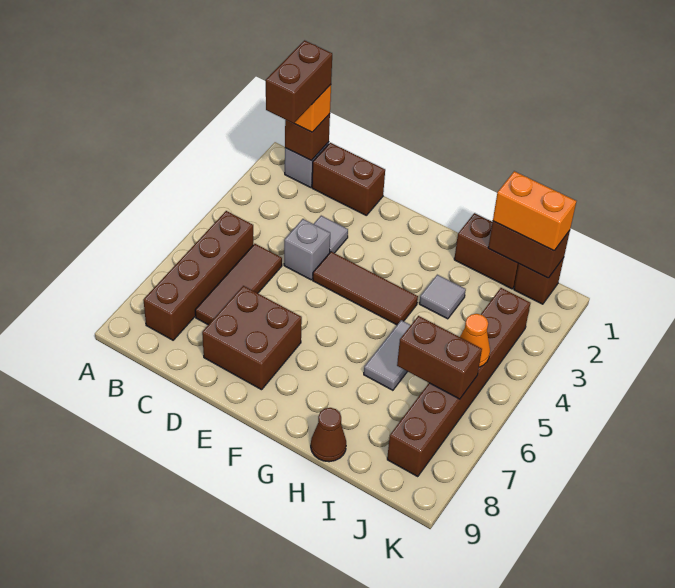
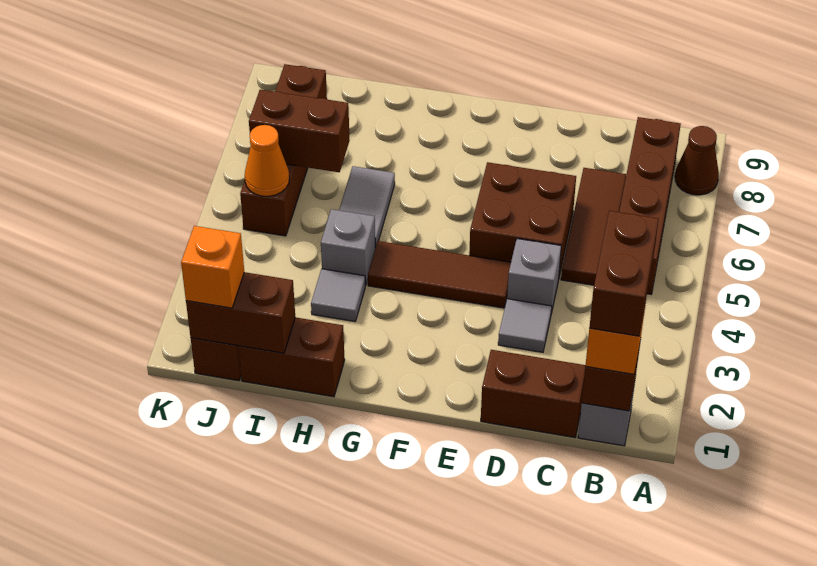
brown brick D7:E8 level 1 -> brown brick D5:E6 level 1
none -> grey brick H4 level 1
brown cone H9 level 1 -> brown cone A8 level 1
orange brick I1:J1 level 3 -> orange brick J1 level 3
brown brick J3:J8 level 1 -> brown brick J5:J8 level 1

